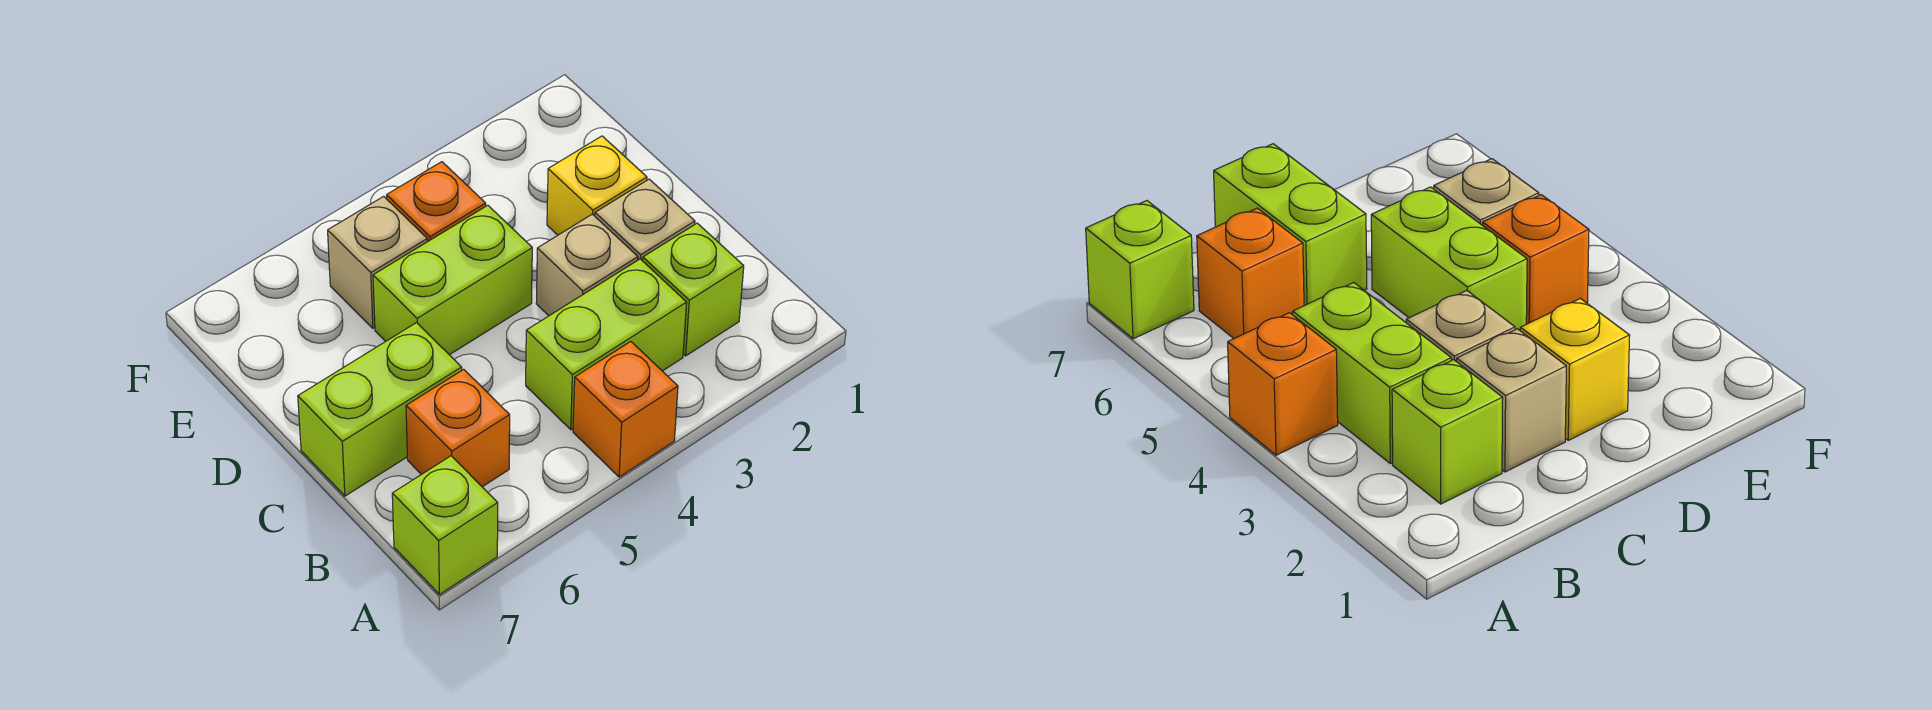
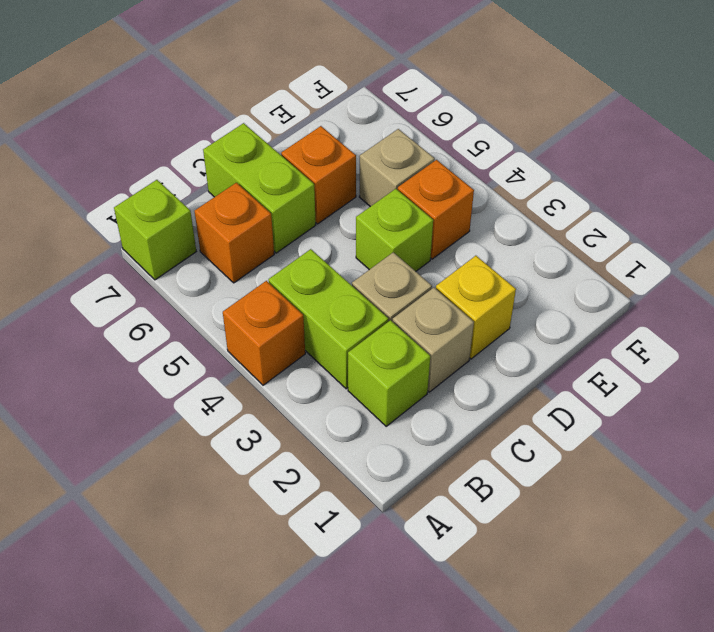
lime brick D4:D5 level 1 -> lime brick D4 level 1
none -> orange brick D6 level 1

